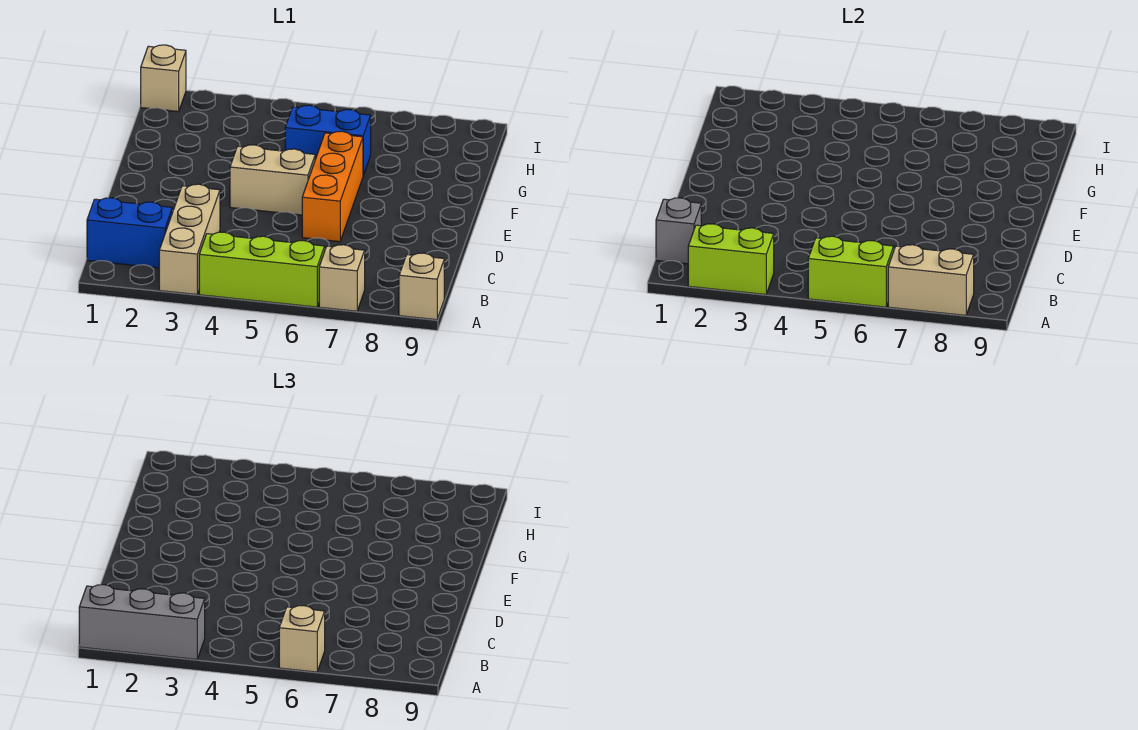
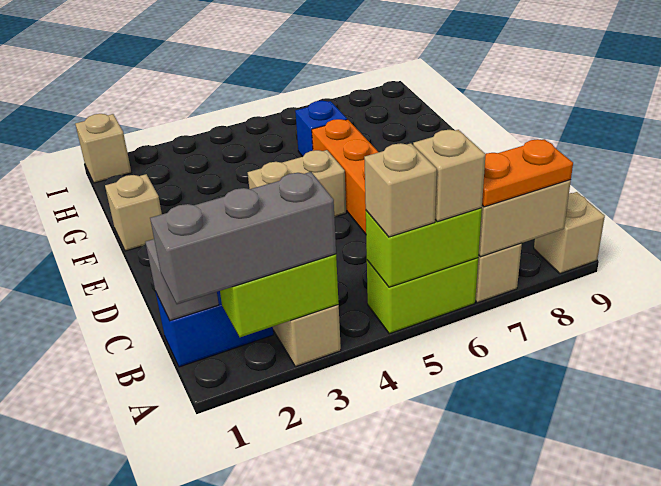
lime brick A4:A6 level 1 -> lime brick A5:A6 level 1
none -> tan brick A5 level 3
none -> orange plate A7:A8 level 3
none -> tan brick F1 level 1
blue brick G5:G6 level 1 -> blue brick G6 level 1

